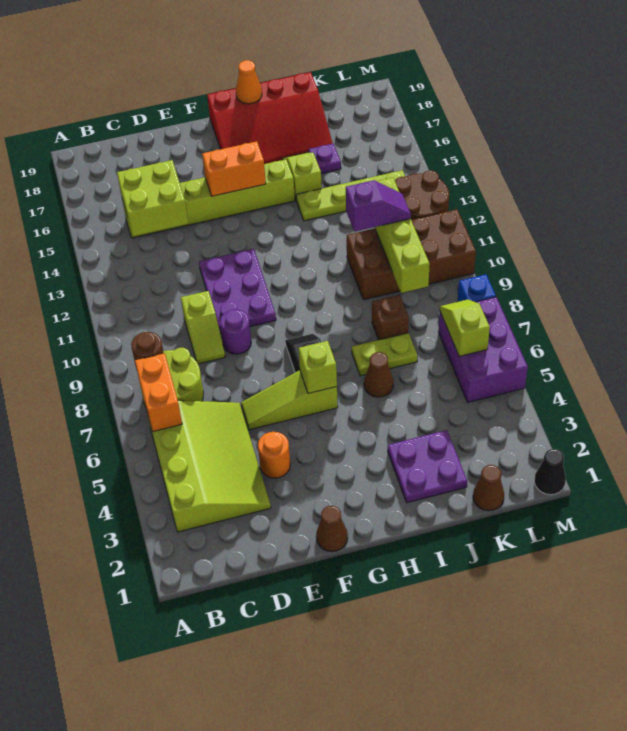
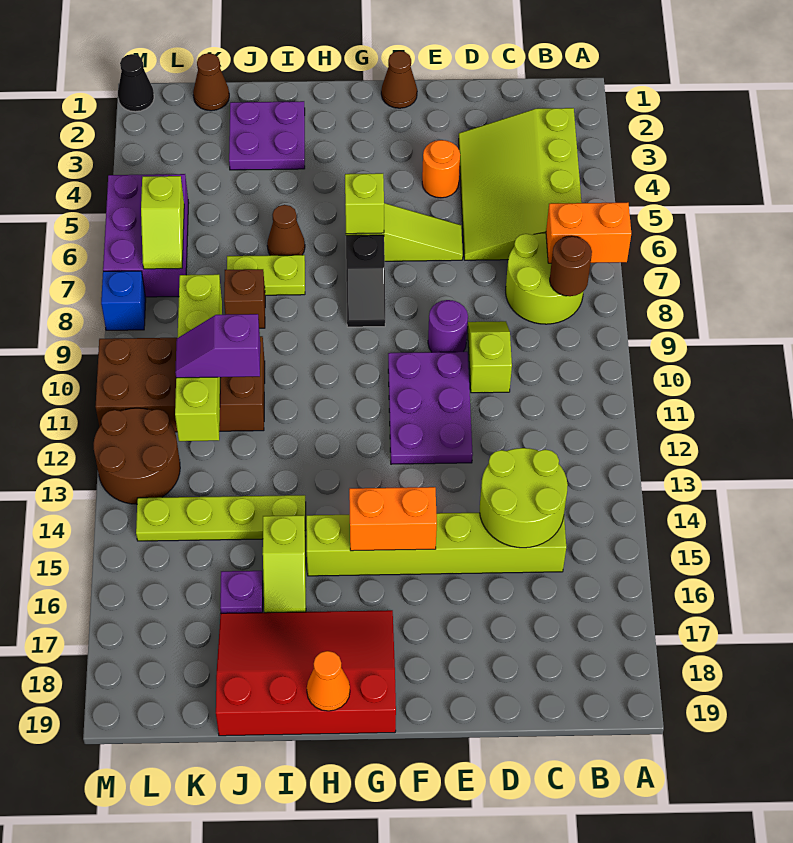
orange brick B6:B7 level 2 -> orange brick A7:B7 level 2
lime brick C14:D15 level 2 -> lime round brick C14:D15 level 2

